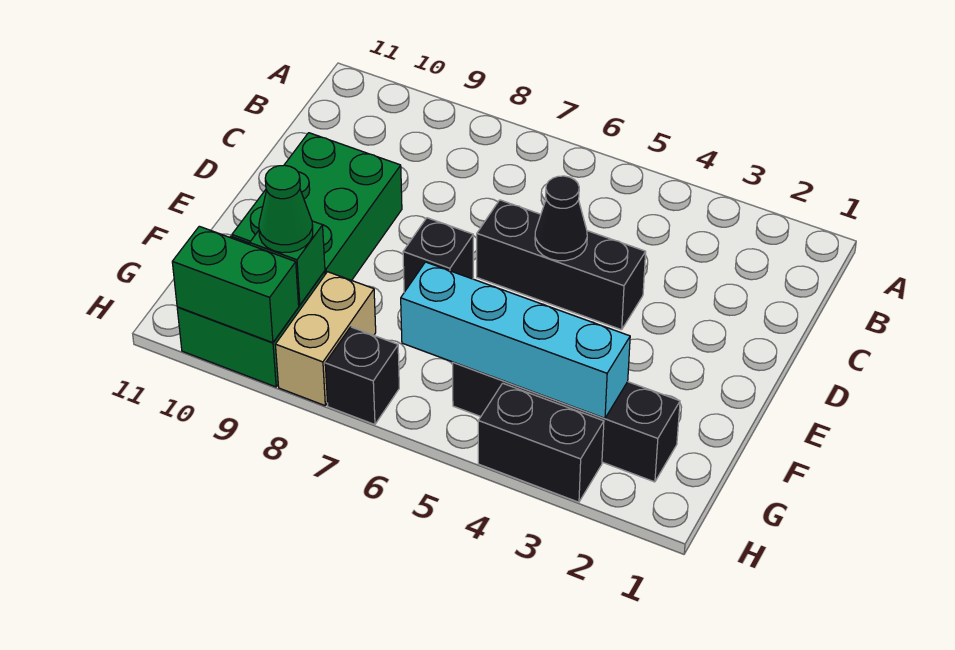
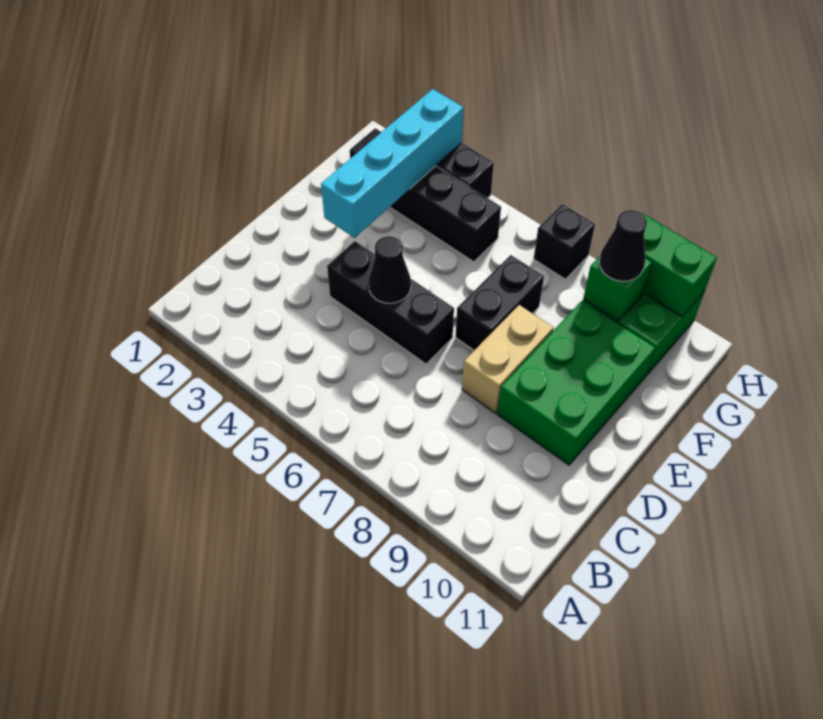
black brick E7 level 1 -> black brick E7:F7 level 1
cyan brick G3:G6 level 2 -> cyan brick E3:H3 level 2
tan brick G8:H8 level 1 -> tan brick D8:E8 level 1
green cone G9 level 3 -> black cone G9 level 3

